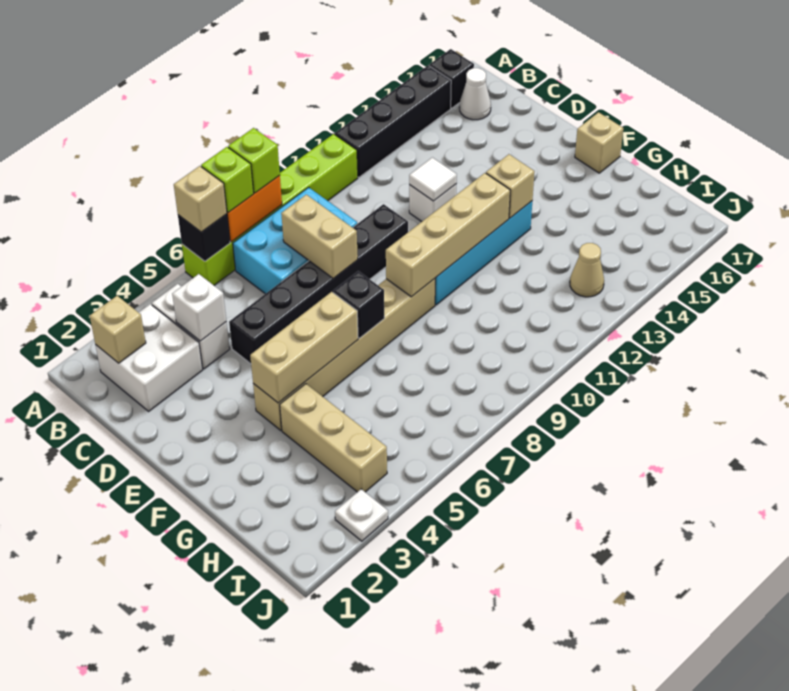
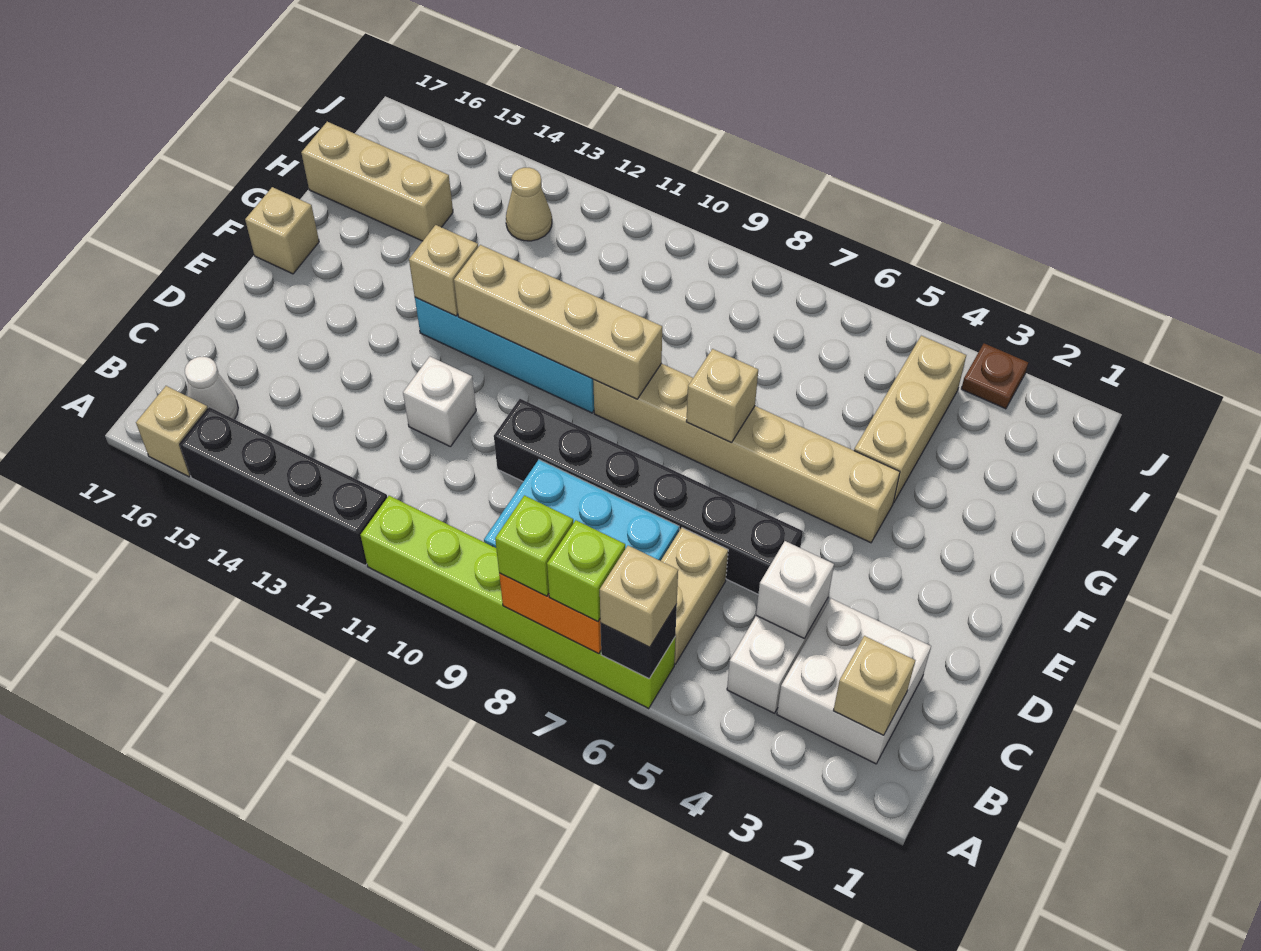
black brick A16 level 1 -> tan brick A16 level 1
tan brick C8:D8 level 2 -> tan brick B6:C6 level 1
white tile D12 level 2 -> none
tan brick F4:F6 level 2 -> tan brick H15:H17 level 1
black brick F7 level 2 -> tan brick F7 level 2
white plate J3 level 1 -> brown plate J3 level 1

